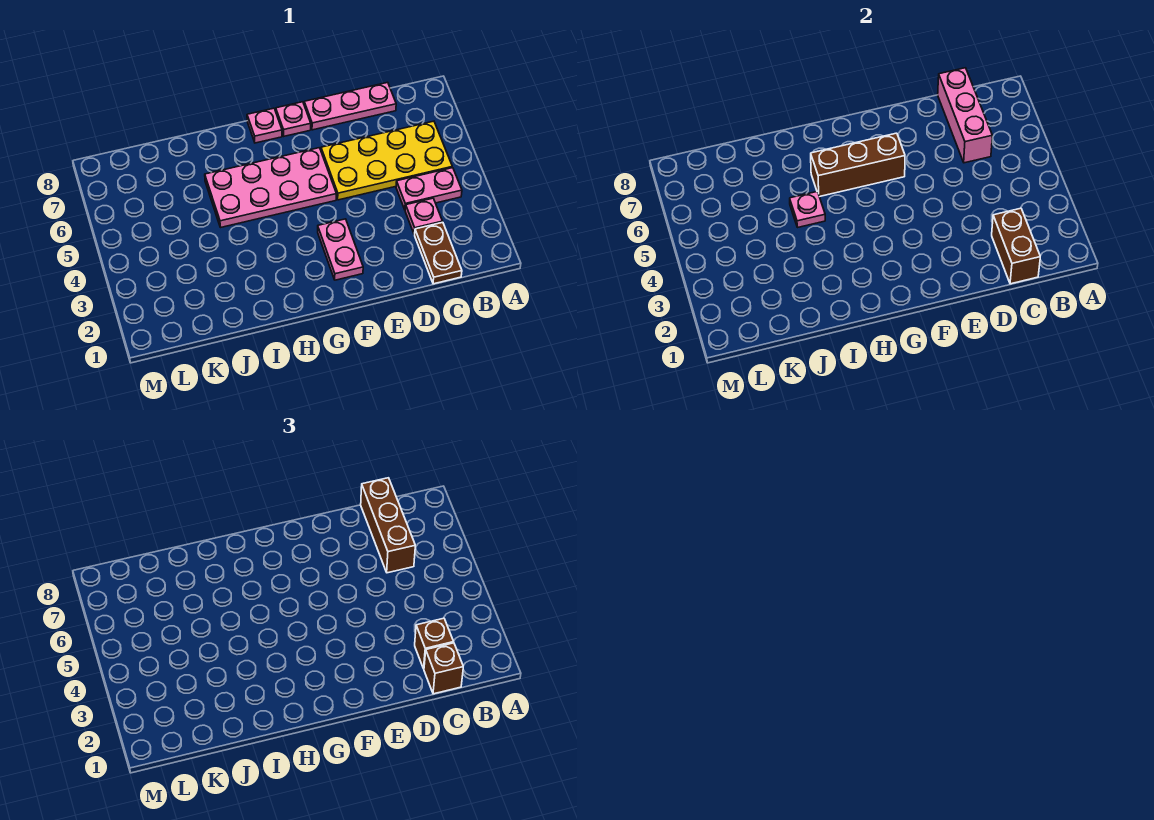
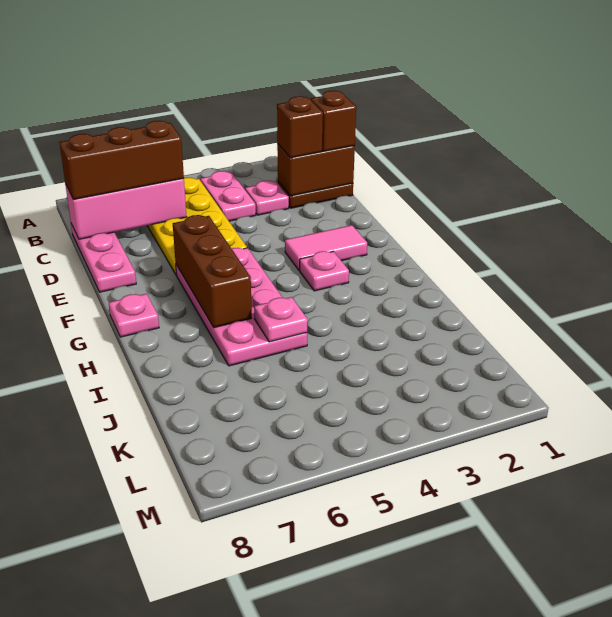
pink plate F2:F3 level 1 -> pink tile F2:F3 level 1
pink plate F8 level 1 -> pink plate G3 level 1

